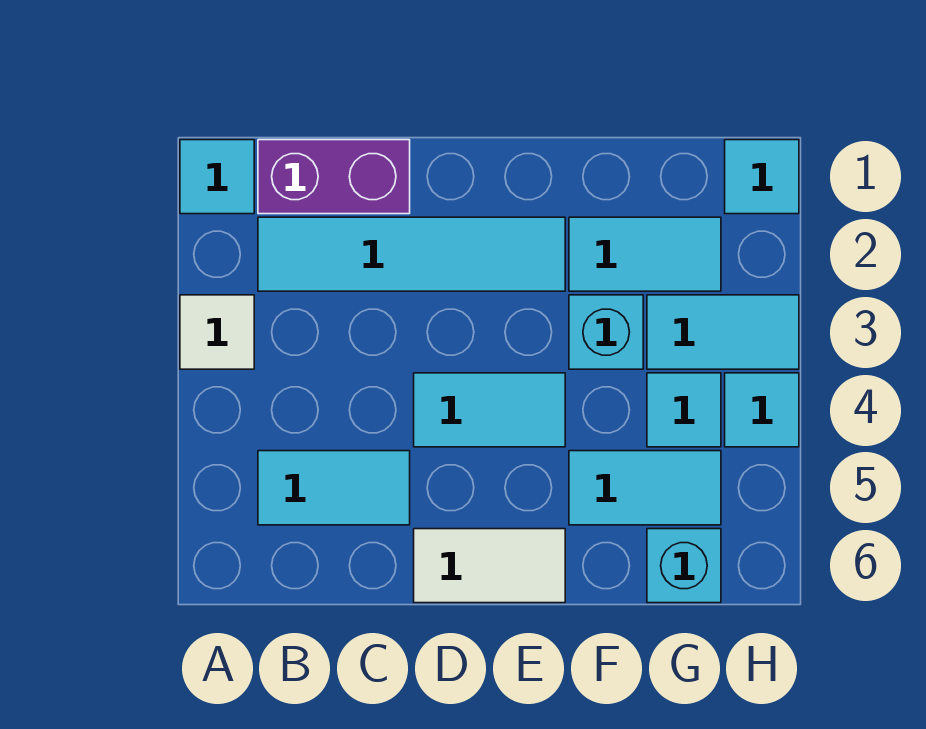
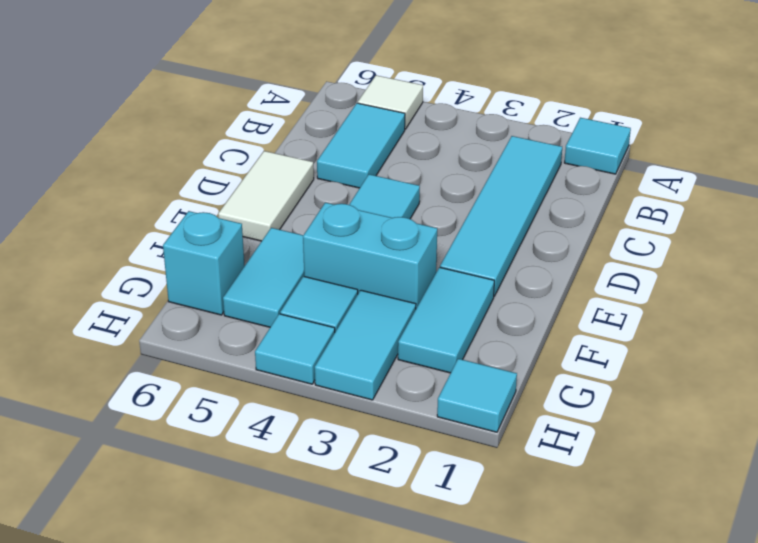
white tile A3 level 1 -> white tile A5 level 1
purple brick B1:C1 level 1 -> none
cyan brick F3 level 1 -> cyan brick F3:F4 level 1

